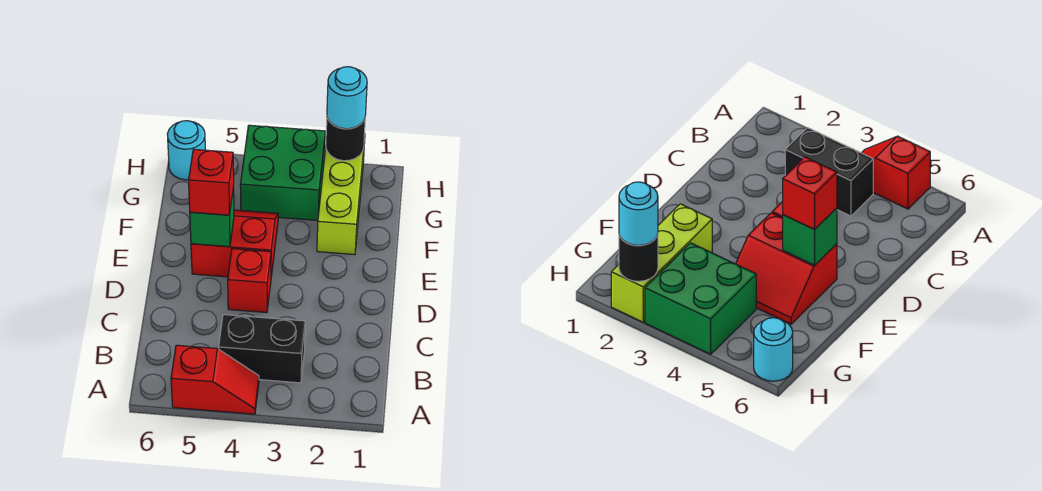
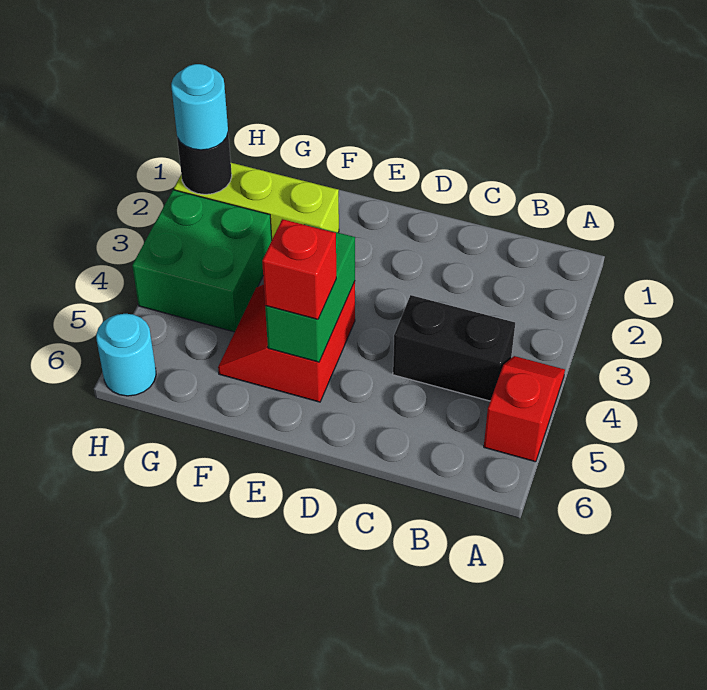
black brick B3:B4 level 1 -> black brick B4:C4 level 1
red brick D4 level 1 -> none
green brick E5 level 2 -> green brick E4:E5 level 2

